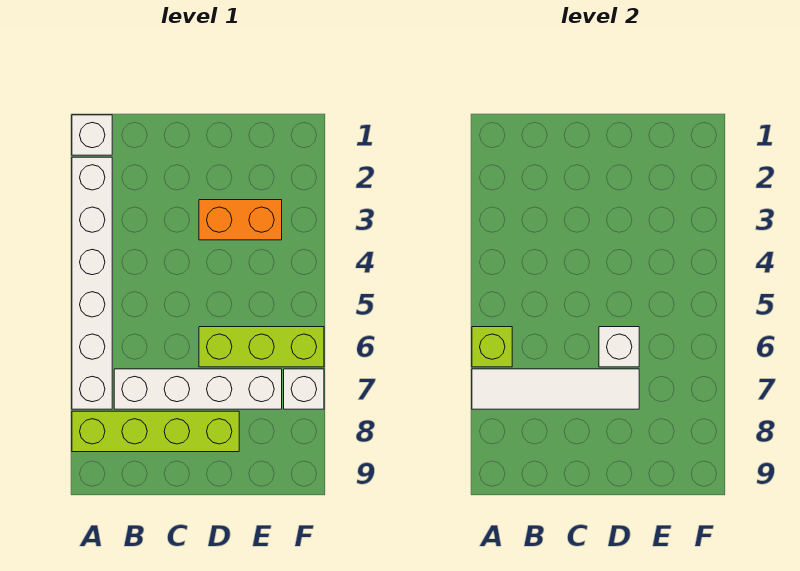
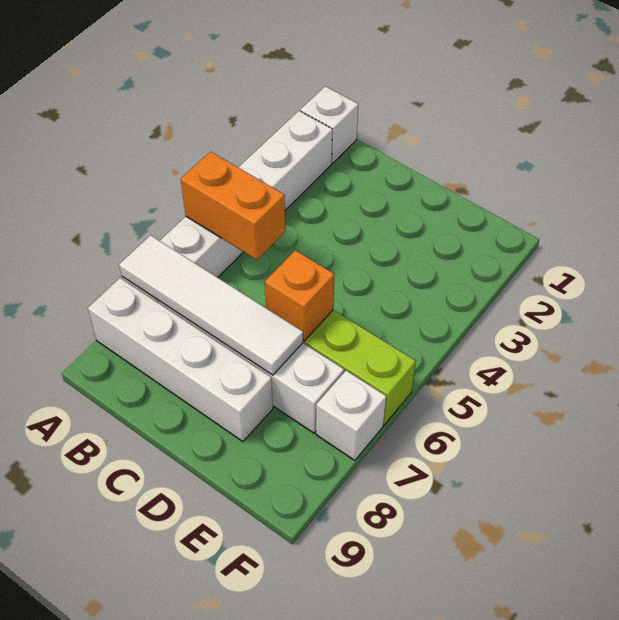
lime brick A6 level 2 -> none
lime brick A8:D8 level 1 -> white brick A8:D8 level 1
orange brick D3:E3 level 1 -> orange brick A5:B5 level 2
white brick D6 level 2 -> orange brick D6 level 2

